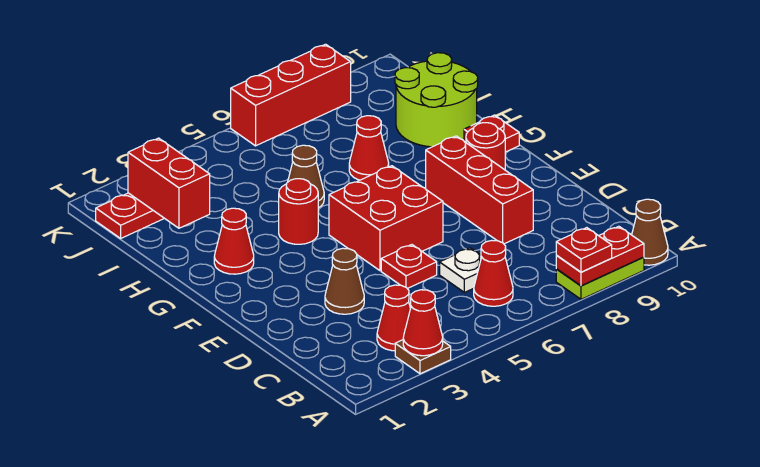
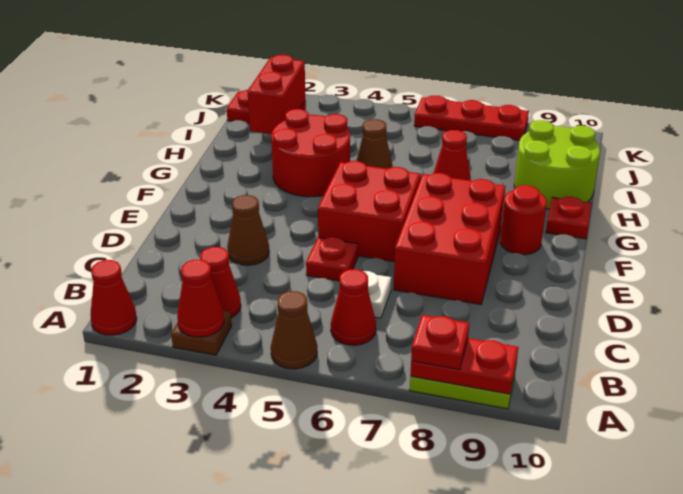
brown cone A10 level 1 -> brown cone A5 level 1
red brick D8:F8 level 1 -> red brick D7:F8 level 1
red cone G2 level 1 -> red cone A1 level 1
red round brick G4 level 1 -> red round brick G3:H4 level 1
red brick K6:K8 level 1 -> red plate K6:K8 level 1

